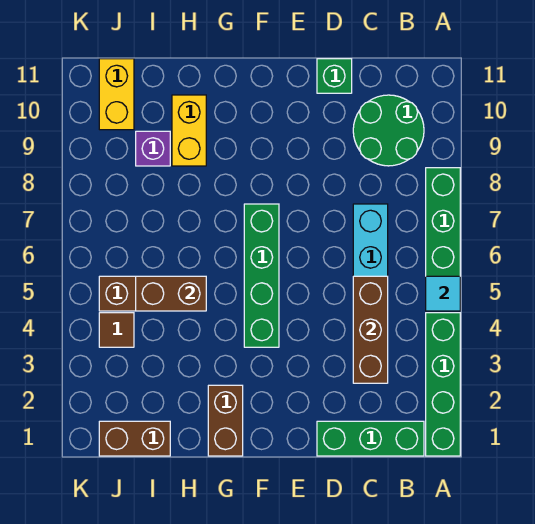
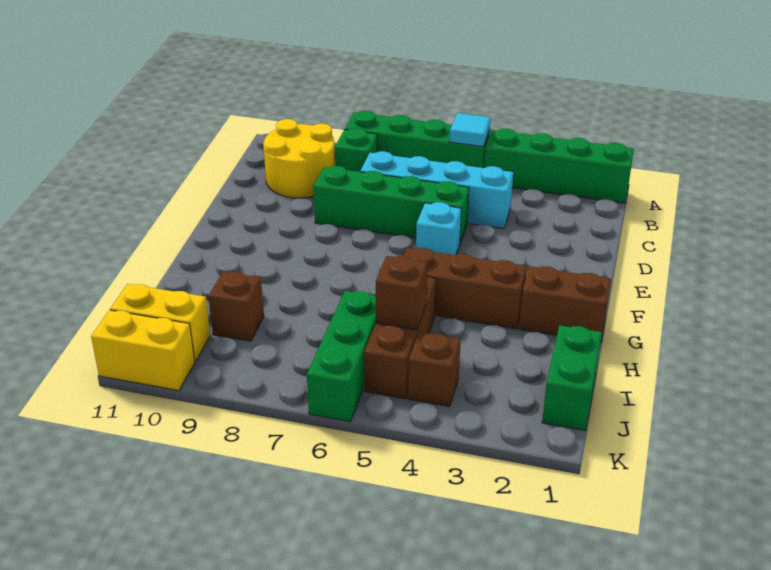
green brick B1:D1 level 1 -> green brick I6:K6 level 1
green round brick B9:C10 level 1 -> yellow round brick B9:C10 level 1
brown brick C3:C5 level 2 -> brown brick G3:G5 level 1
green brick D11 level 1 -> green brick B8 level 1
none -> cyan brick E5 level 1
green brick F4:F7 level 1 -> green brick D5:D8 level 1
brown brick H5:I5 level 2 -> brown brick I5 level 2
yellow brick H9:H10 level 1 -> yellow brick K10:K11 level 1
brown brick I1:J1 level 1 -> green brick I1:J1 level 1
purple brick I9 level 1 -> brown brick I9 level 1
brown tile J4 level 1 -> brown brick J4 level 1

